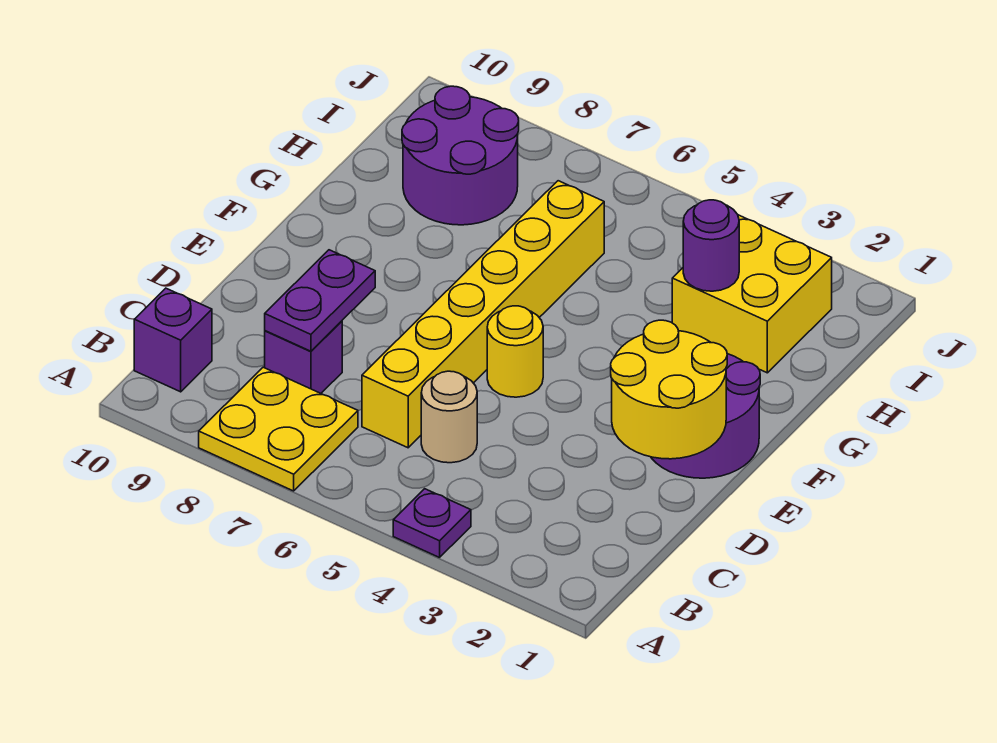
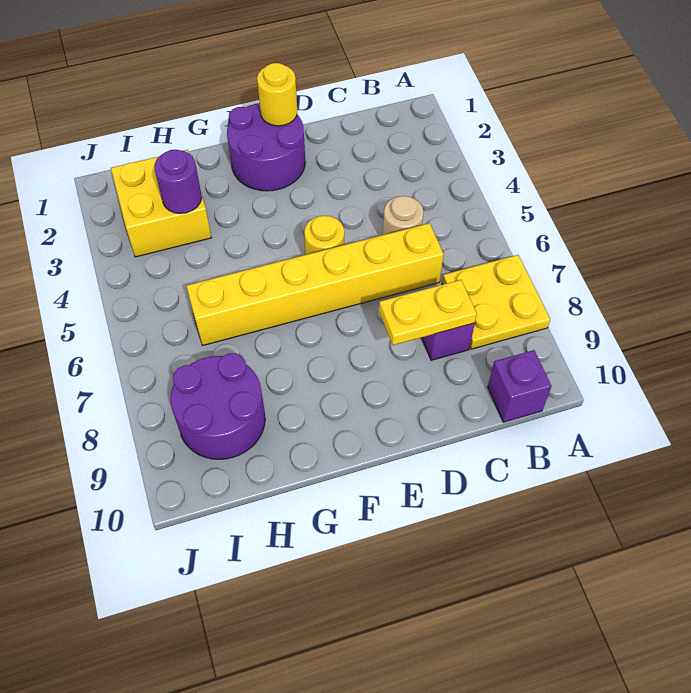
purple plate A4 level 1 -> none
purple plate C8:D8 level 2 -> yellow plate C8:D8 level 2
yellow round brick D1:E2 level 2 -> yellow round brick E1 level 2

